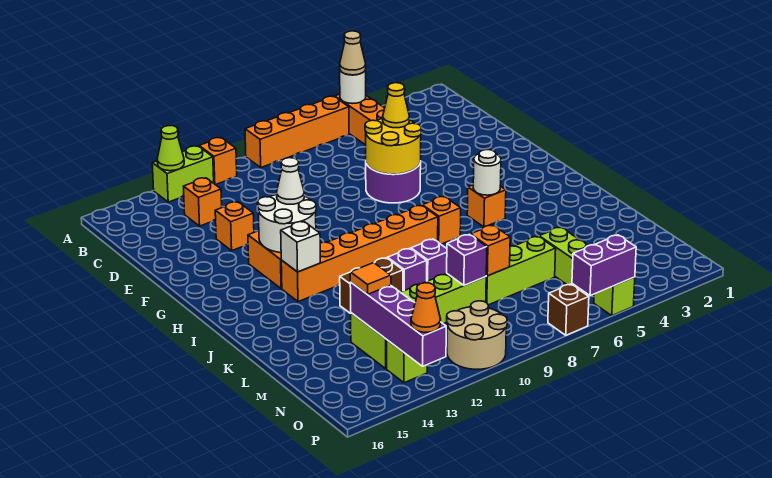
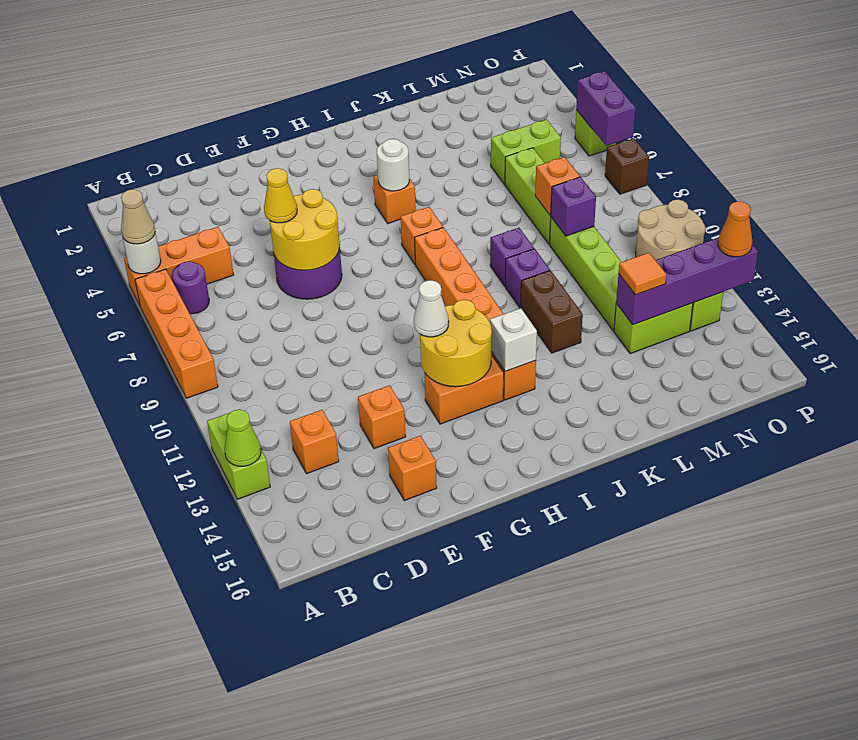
orange brick A11 level 1 -> orange brick E15 level 1
none -> purple round brick B6 level 1
white round brick G12:H13 level 2 -> yellow round brick G12:H13 level 2

